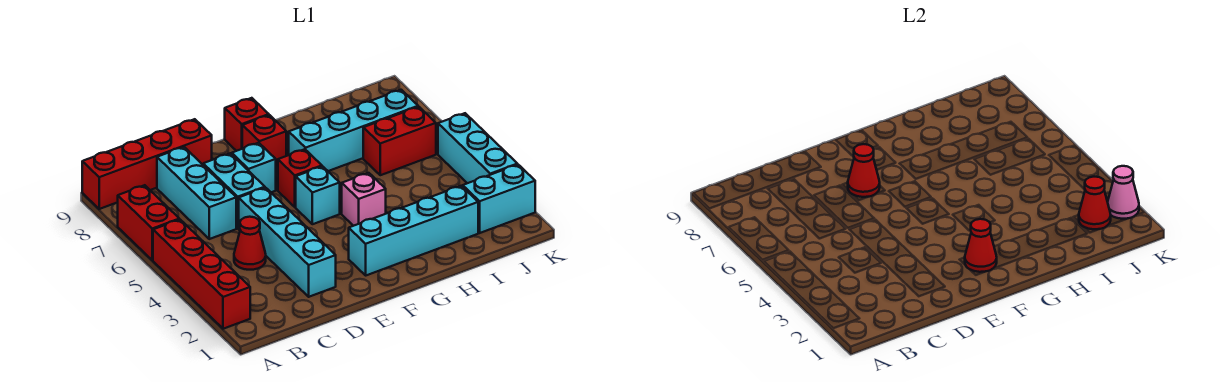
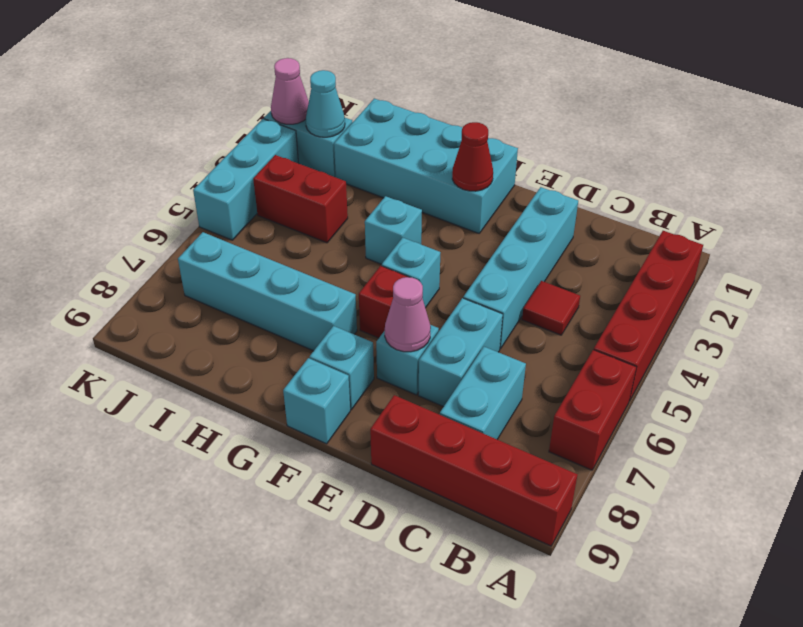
red cone C4 level 1 -> red tile C4 level 1
cyan brick C6:C8 level 1 -> cyan brick C7:C8 level 1
red cone E7 level 2 -> pink cone E7 level 2
cyan brick F2:I2 level 1 -> cyan brick F1:I2 level 1
red brick F8 level 1 -> cyan brick F8 level 1
red brick F9 level 1 -> cyan brick F9 level 1
pink brick G4 level 1 -> cyan brick G4 level 1
red brick I6:J6 level 1 -> red brick I4:J4 level 1
red cone J2 level 2 -> cyan cone J2 level 2

